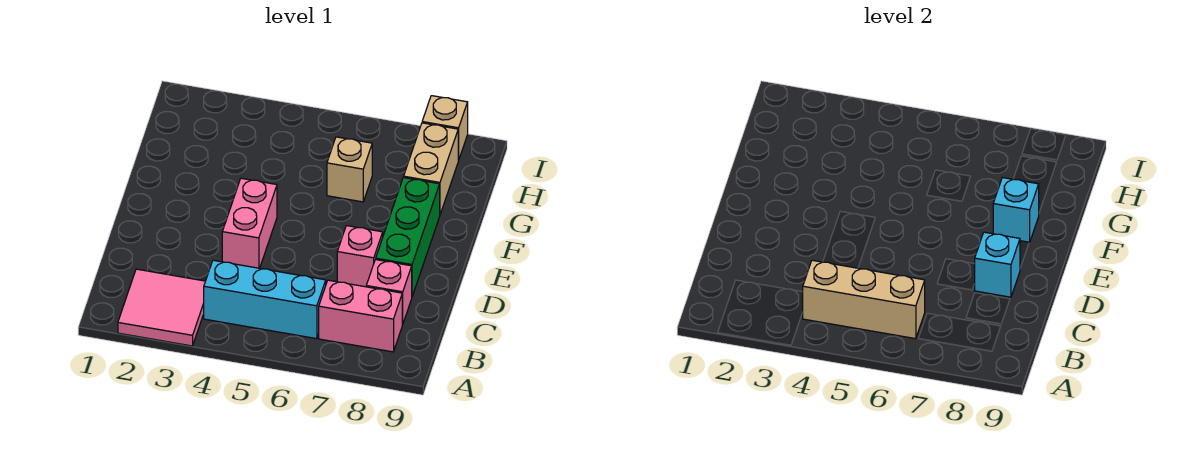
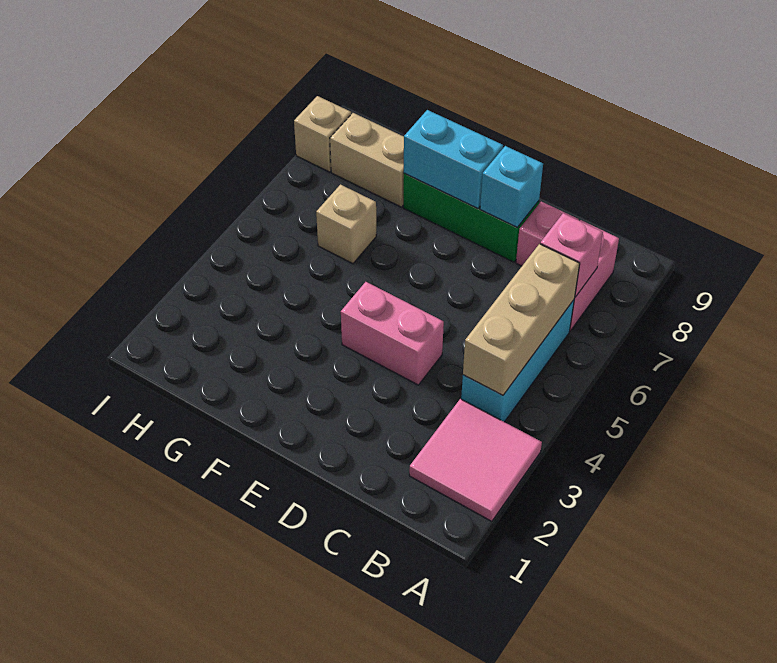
pink brick D7 level 1 -> pink brick B7 level 2
cyan brick F8 level 2 -> cyan brick E8:F8 level 2

